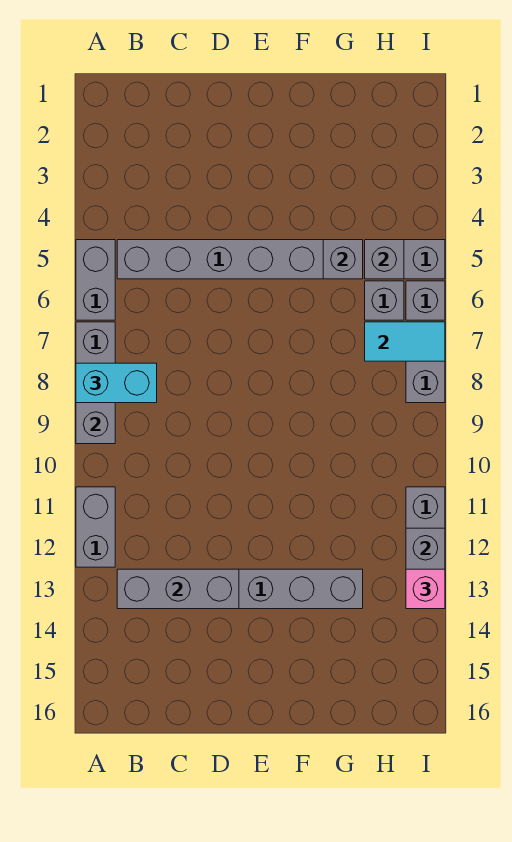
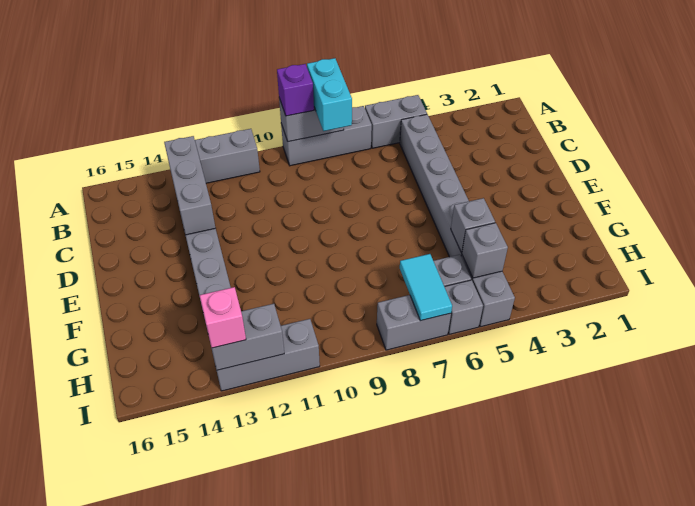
none -> purple brick A9 level 3

